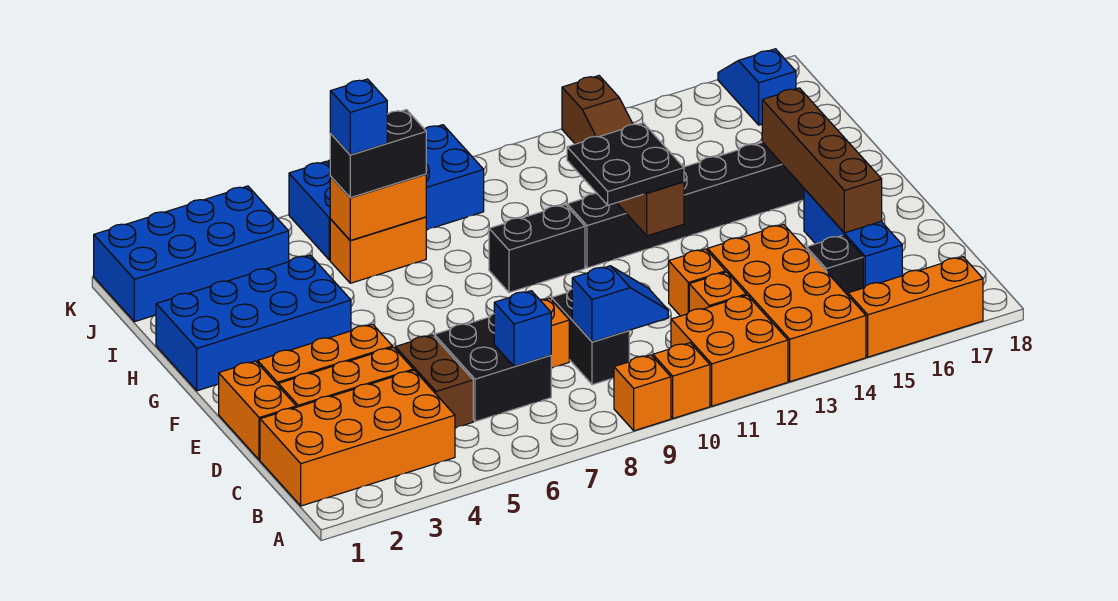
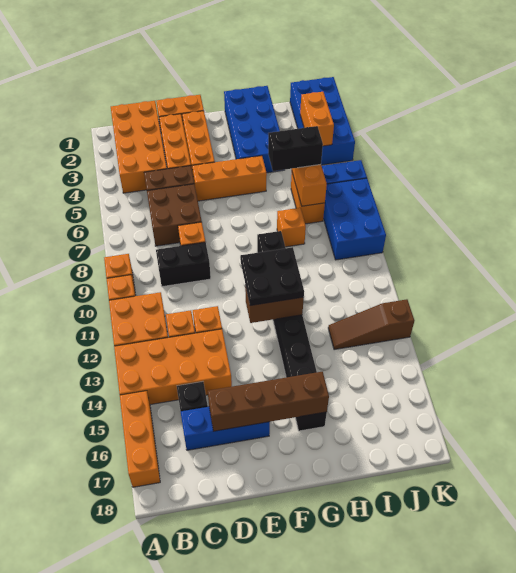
black brick C6:D7 level 1 -> brown brick C6:D7 level 1
blue brick C7 level 2 -> none
blue slope C9:C10 level 2 top 9 -> none
none -> orange brick E5:G5 level 1
none -> orange brick H8 level 1
black brick I6:I7 level 3 -> black brick H6:I6 level 3
blue brick I6 level 4 -> none
none -> orange brick J3:J4 level 2
blue slope J17:K17 level 1 top J -> none

